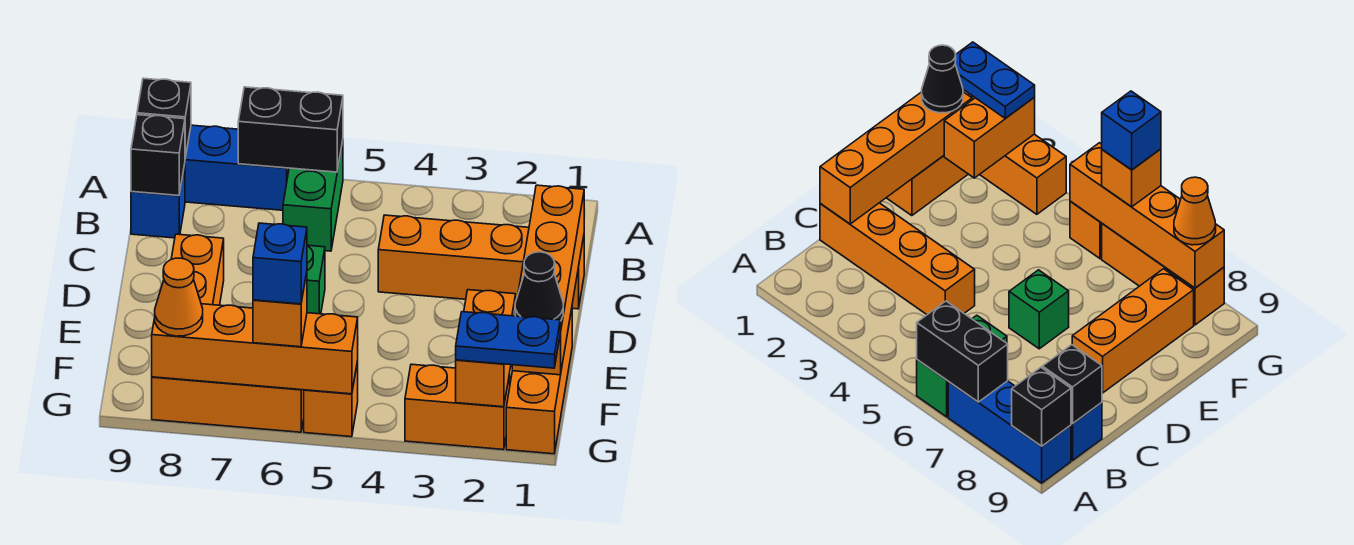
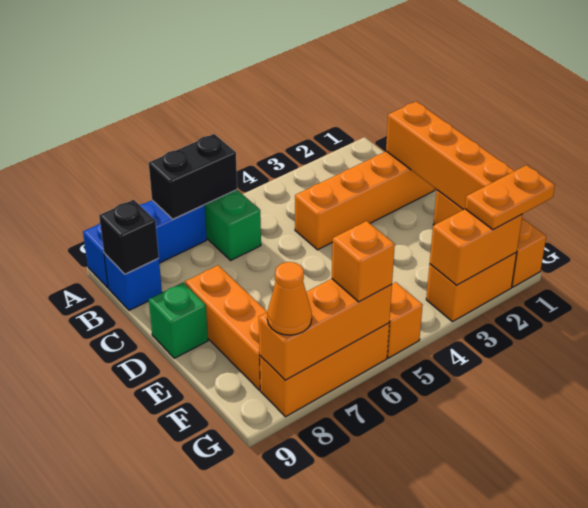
black brick A9 level 2 -> none
green brick D6 level 1 -> green brick D9 level 1
black cone F1 level 3 -> none
orange brick F2:G2 level 2 -> orange brick G2:G3 level 2
blue plate G1:G2 level 3 -> orange plate G1:G2 level 3
orange brick G5:G8 level 2 -> orange brick G6:G8 level 2
blue brick G6 level 4 -> none

